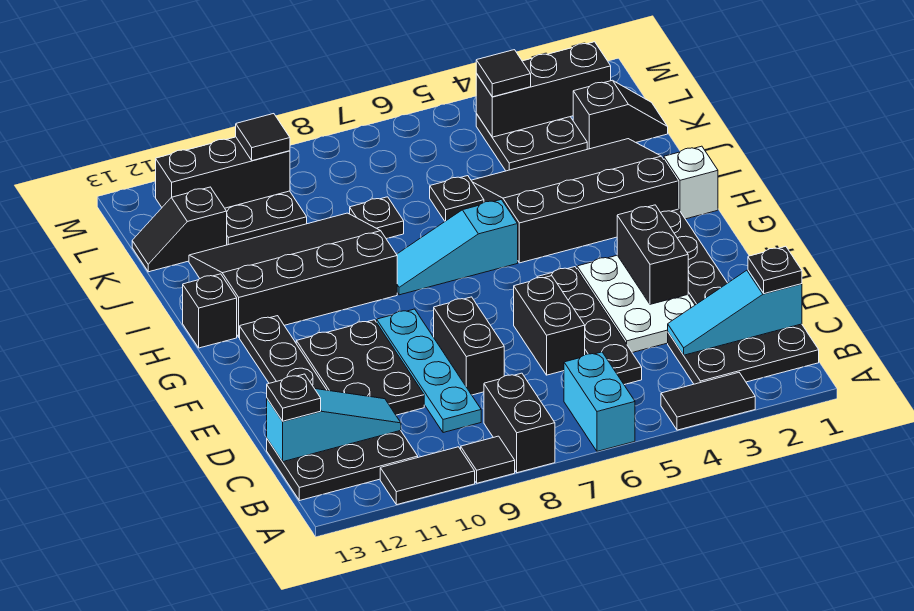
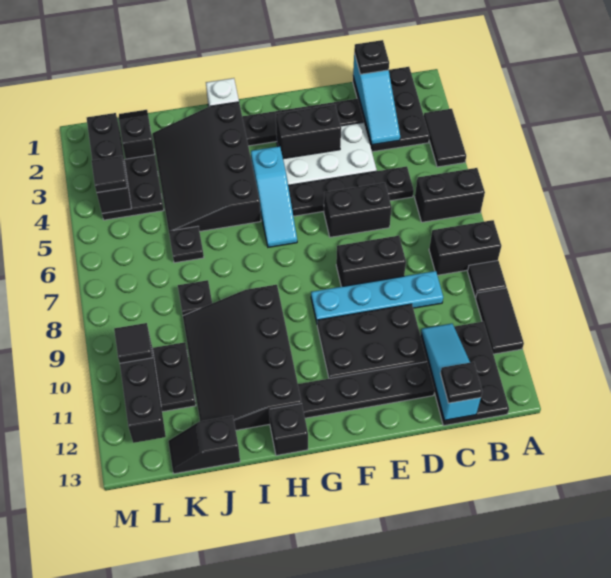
cyan brick A6:B6 level 1 -> black brick A6:B6 level 1
cyan slope H6:H8 level 1 top 6 -> cyan slope G4:G6 level 1 top 4
black slope K12:K13 level 1 top 12 -> black slope J13:K13 level 1 top J

